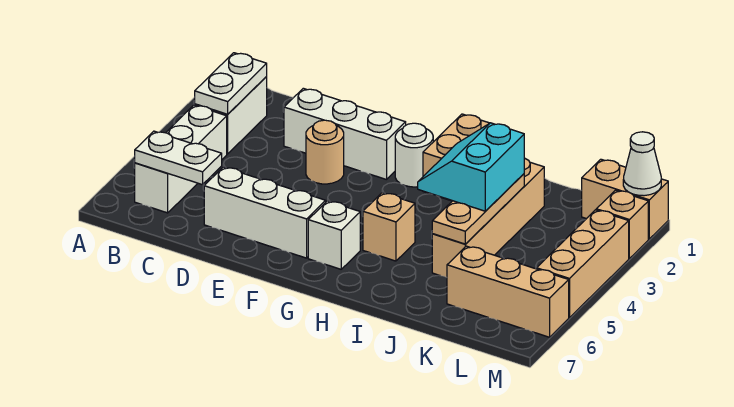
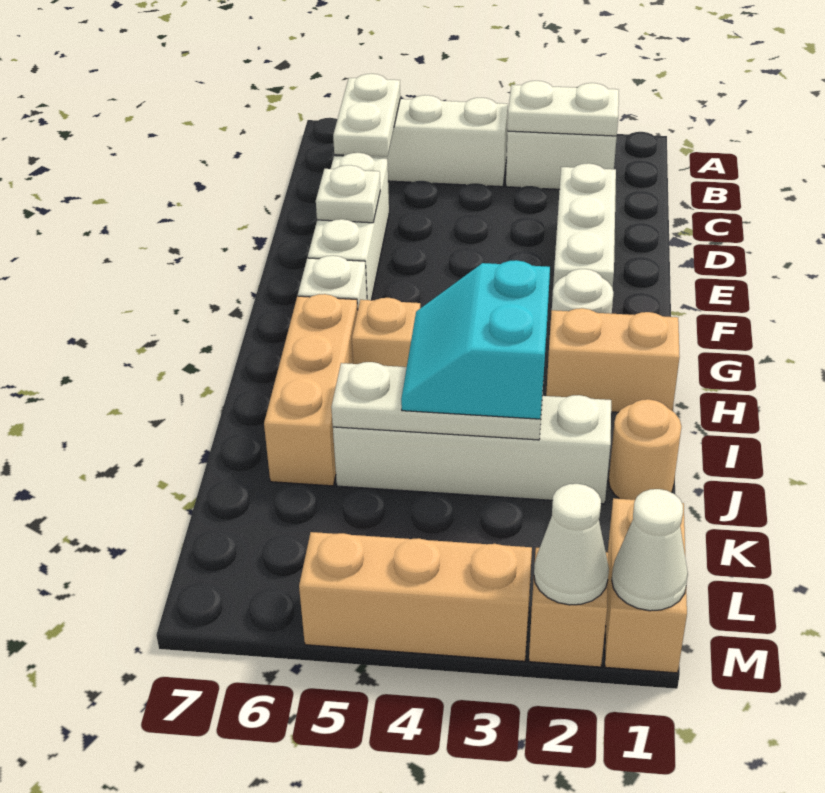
tan round brick E3 level 1 -> tan round brick J1 level 1
none -> white plate E6 level 2
cyan slope I3:J4 level 3 top J -> cyan slope I3:J4 level 3 top 3
tan brick J2:J5 level 1 -> white brick J2:J5 level 1
tan plate J3:J5 level 2 -> white plate J3:J5 level 2
tan brick K6:M6 level 1 -> tan brick H6:J6 level 1
none -> white cone M2 level 2

